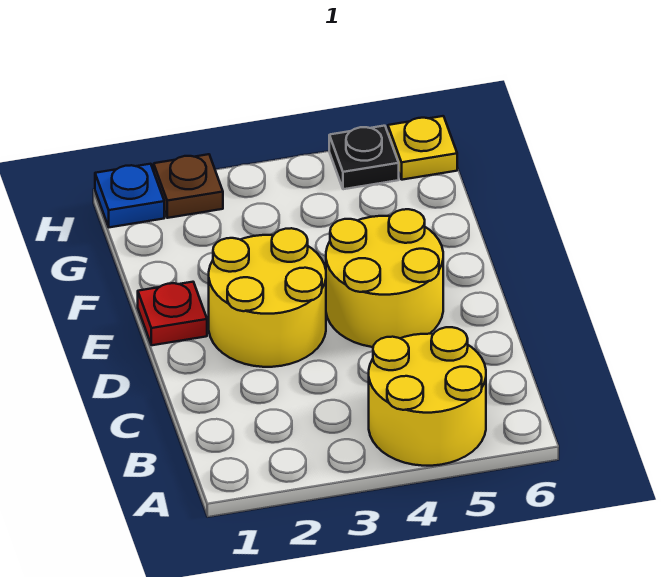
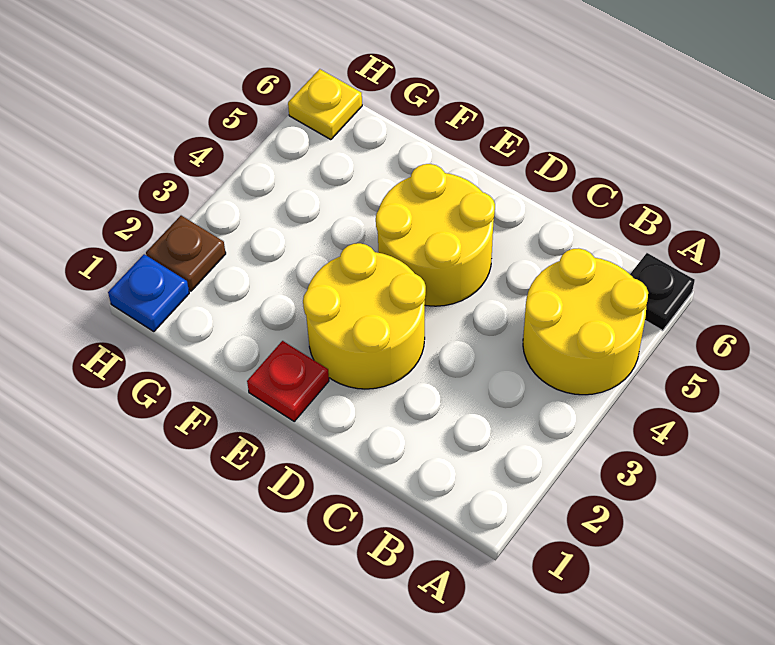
black plate H5 level 1 -> black plate A6 level 1

